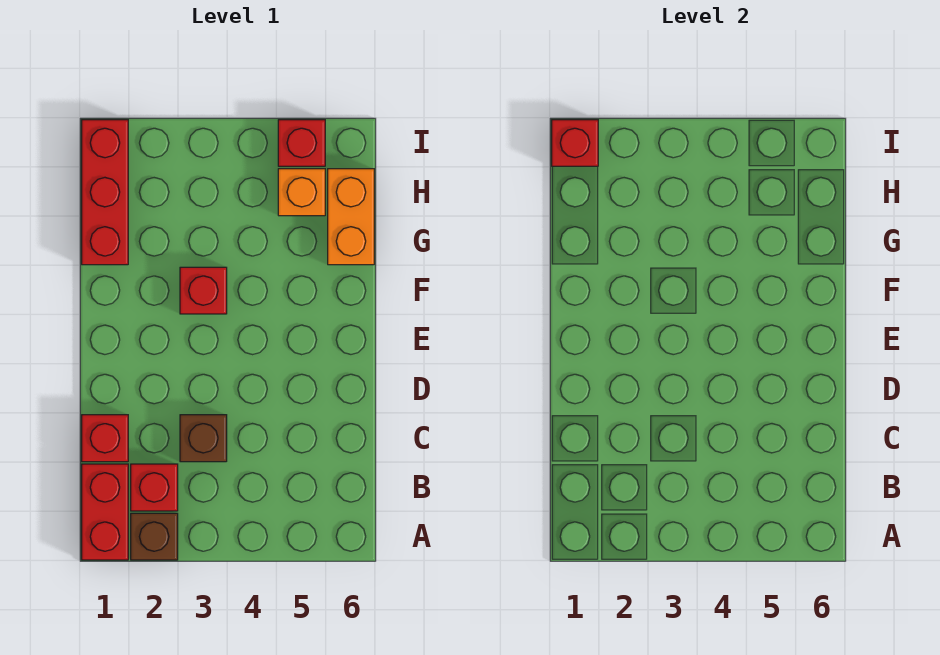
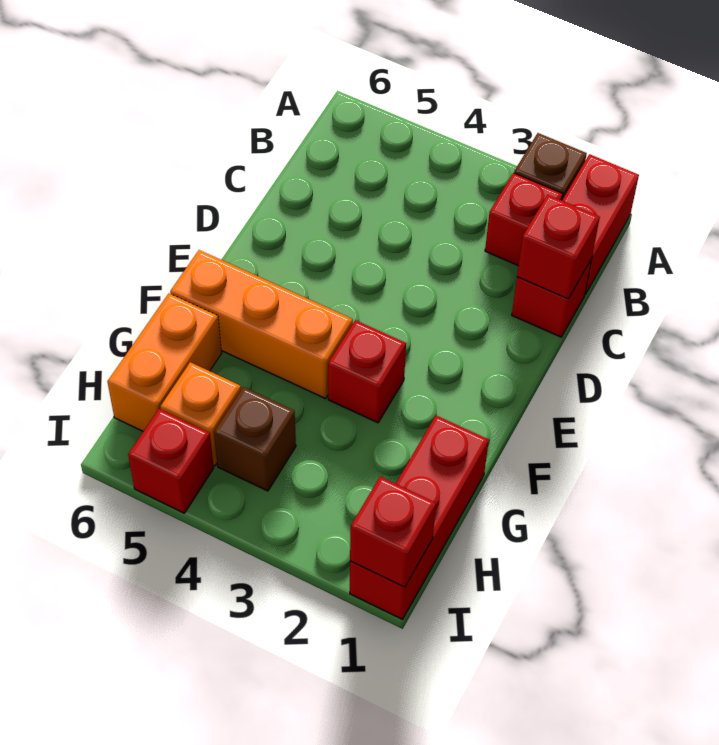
none -> red brick C1 level 2
brown brick C3 level 1 -> brown brick H4 level 1
none -> orange brick F4:F6 level 1

